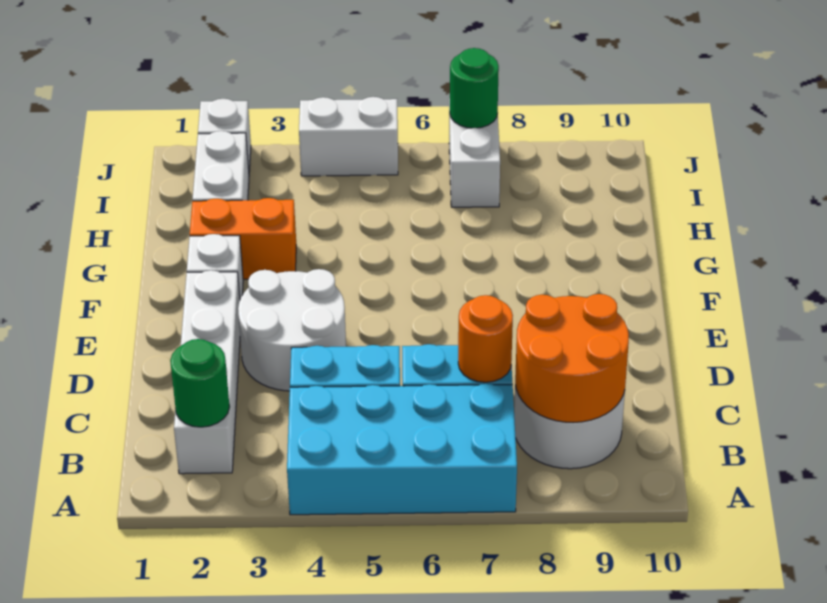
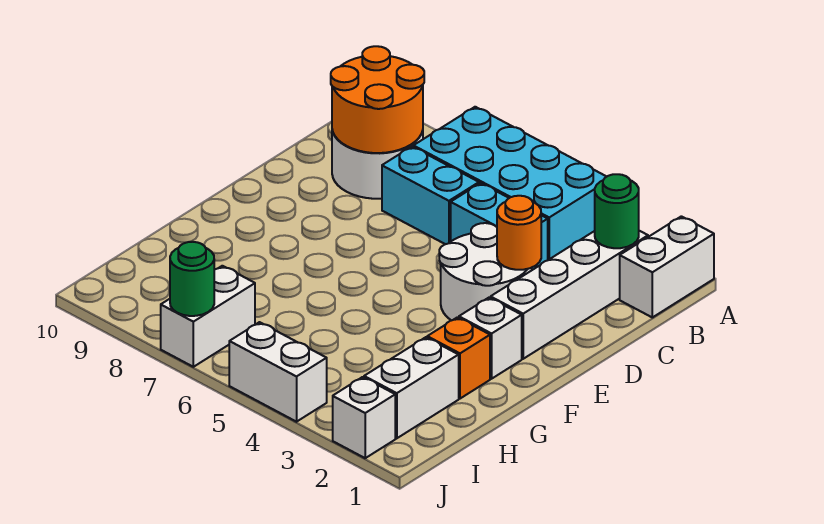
none -> white brick A1:B1 level 1
orange round brick C7 level 2 -> orange round brick D3 level 2
orange brick G2:G3 level 1 -> orange brick G2 level 1

